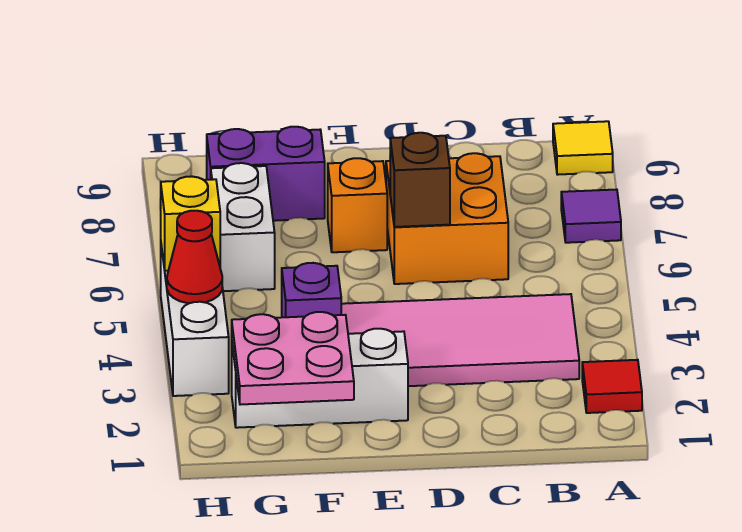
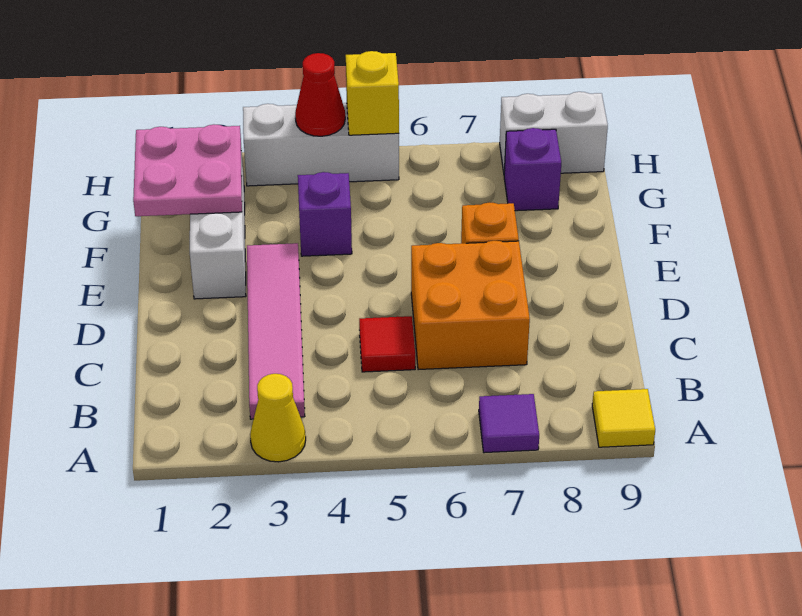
red tile A2 level 1 -> red tile C5 level 1
none -> yellow cone A3 level 1
pink tile B3:E4 level 1 -> pink tile B3:E3 level 1
brown brick D6 level 2 -> none
purple brick F8:G8 level 1 -> purple brick G8 level 1
white brick G6:G7 level 1 -> white brick H8:H9 level 1

